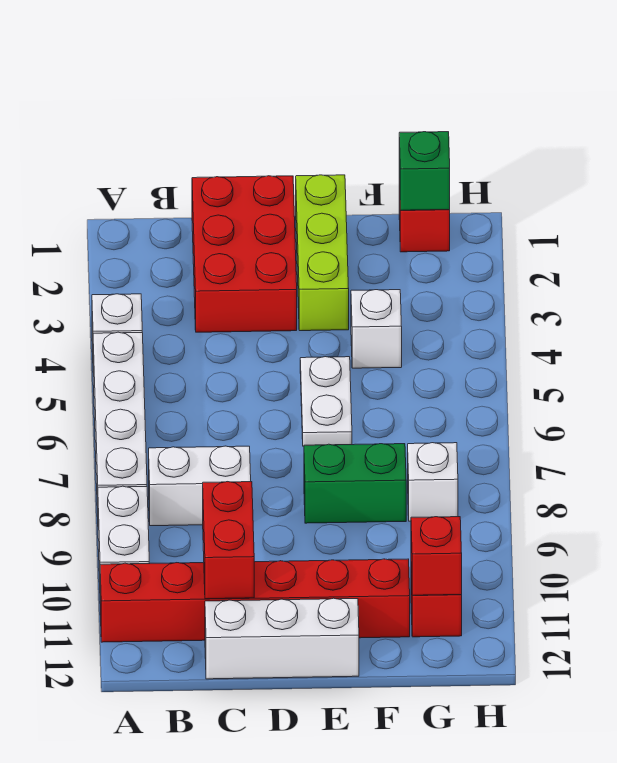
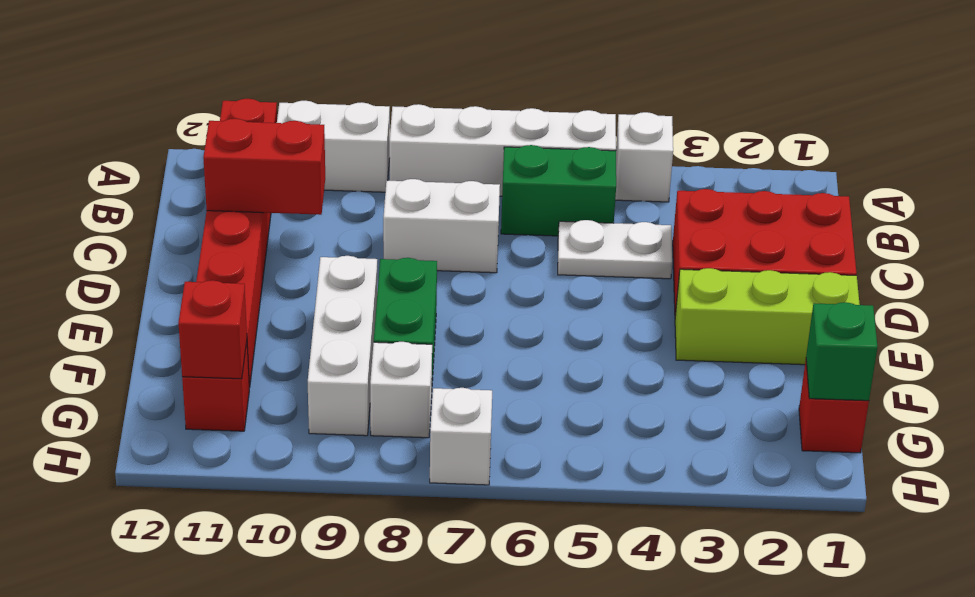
none -> green brick B5:B6 level 1
white brick B8:C8 level 1 -> white brick C7:C8 level 1
white brick C12:E12 level 1 -> white brick E9:G9 level 1
white plate E5:E6 level 1 -> white plate C4:C5 level 1
white brick F4 level 1 -> white brick H7 level 1

